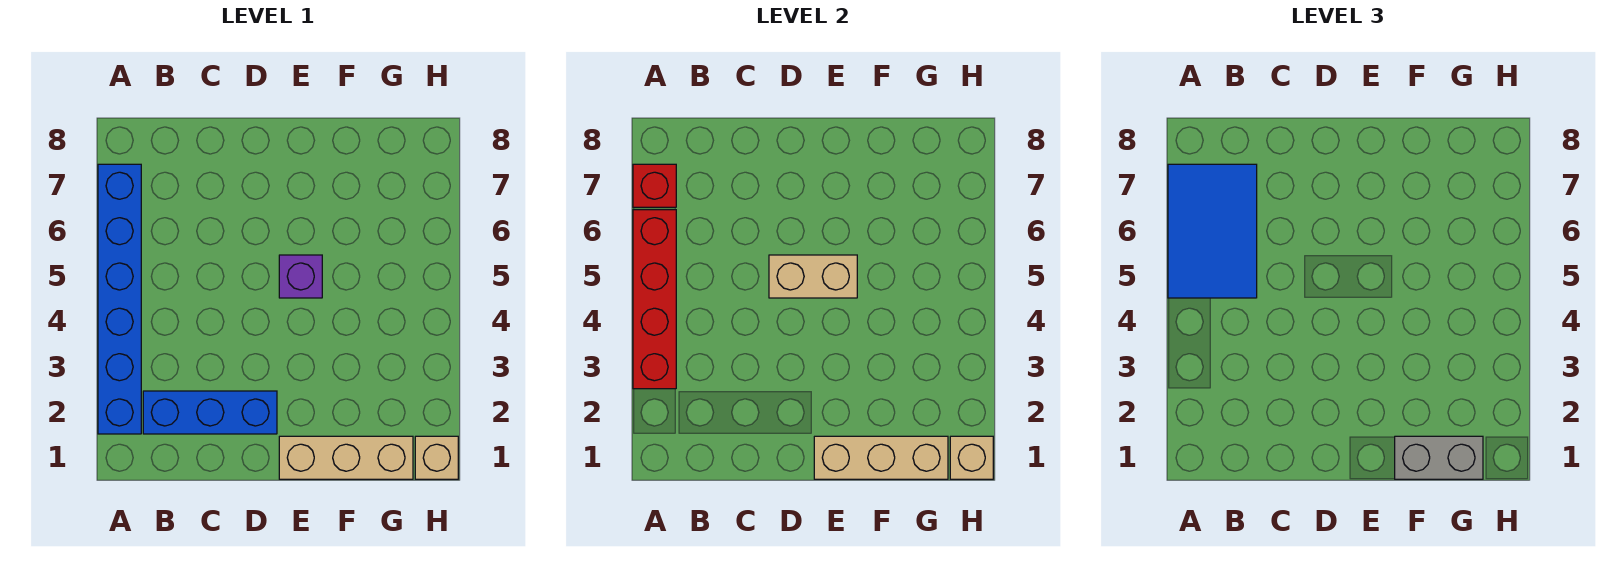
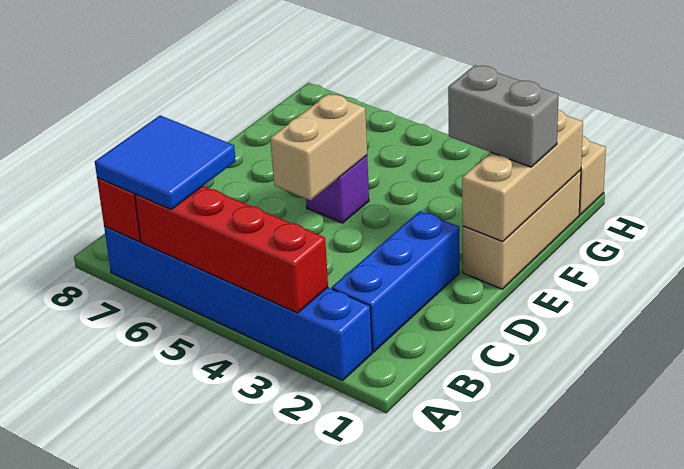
blue tile A5:B7 level 3 -> blue tile A6:B7 level 3
grey brick F1:G1 level 3 -> grey brick F1:F2 level 3
tan brick H1 level 2 -> none

